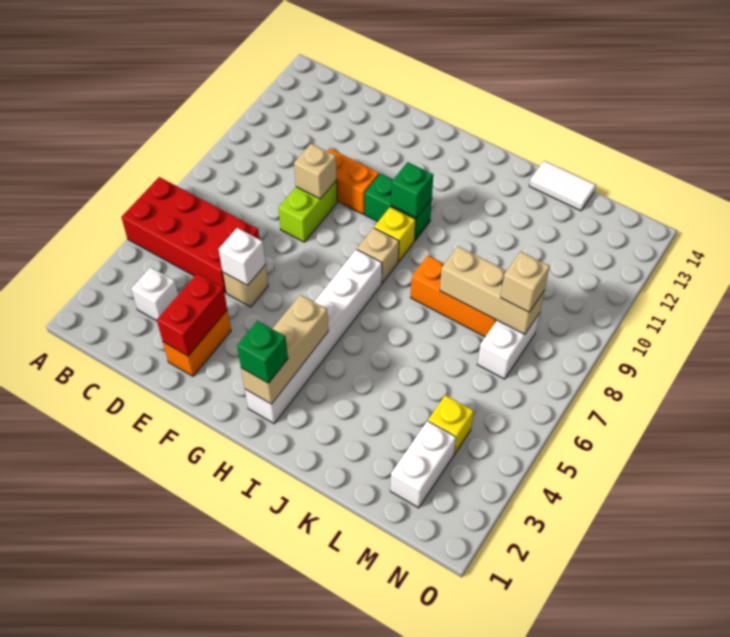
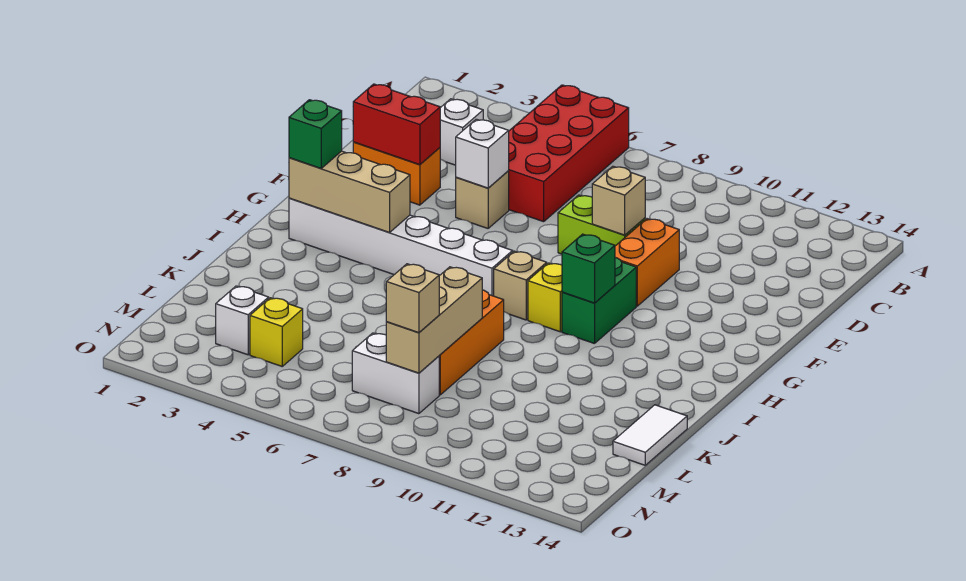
white brick M2:M3 level 1 -> white brick M3 level 1

